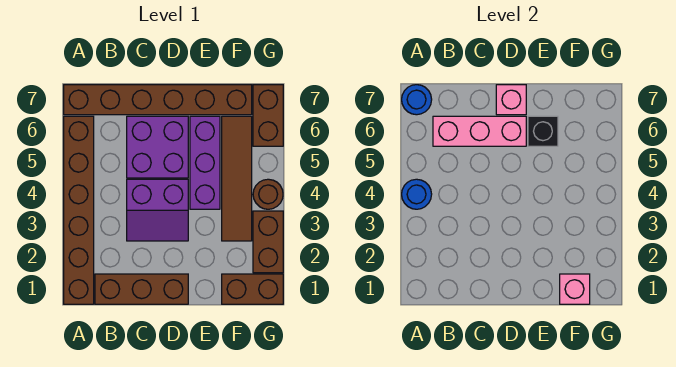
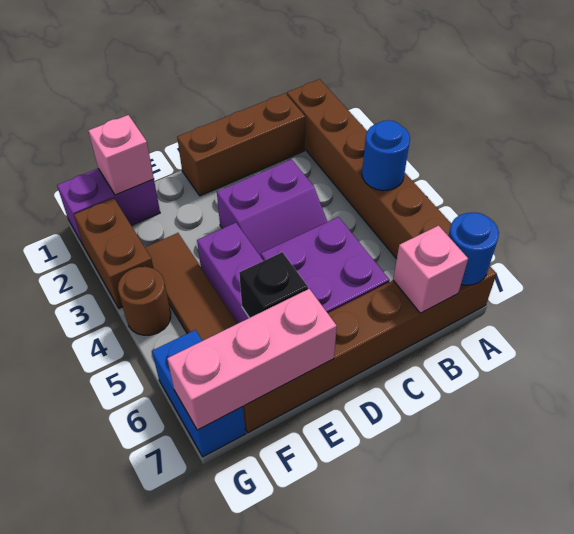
pink brick B6:D6 level 2 -> pink brick E7:G7 level 2
purple slope C3:D4 level 1 top 4 -> purple slope C3:D4 level 1 top 3
pink brick D7 level 2 -> pink brick B7 level 2
brown brick F1:G1 level 1 -> purple brick F1:G1 level 1
brown brick G6:G7 level 1 -> blue brick G6:G7 level 1

